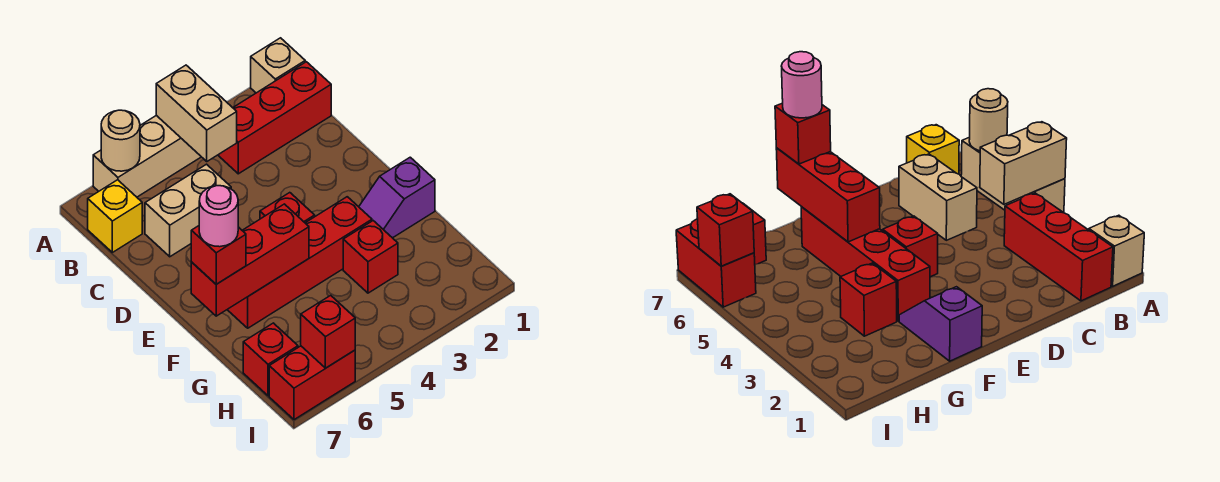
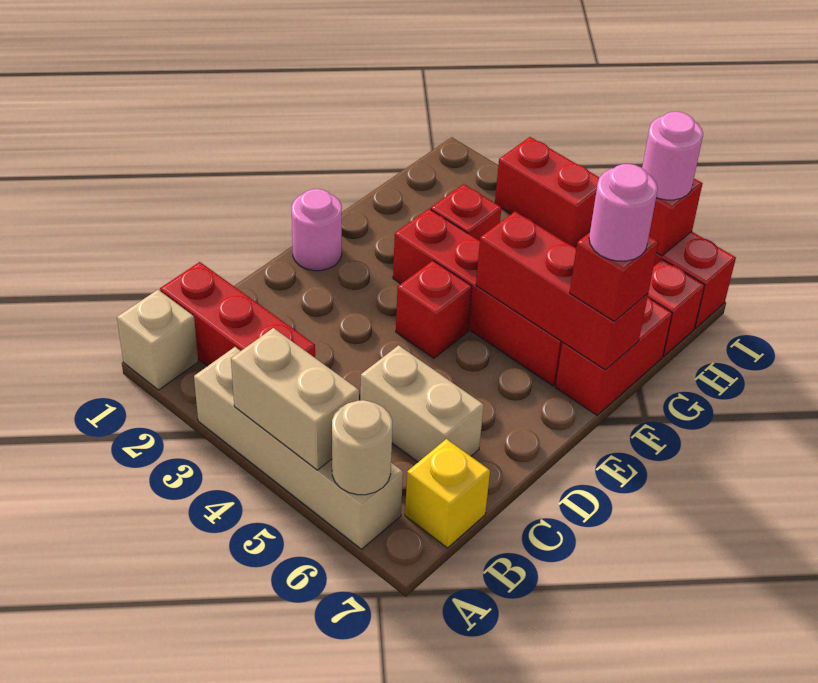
tan brick A4:A6 level 1 -> tan brick A3:A6 level 1
tan brick A4:B4 level 2 -> tan brick A4:A5 level 2
none -> pink round brick E1 level 1
purple slope F1:F2 level 1 top 1 -> none
none -> red brick F7:G7 level 1
none -> red brick I3:I4 level 1
none -> pink round brick I6 level 3

